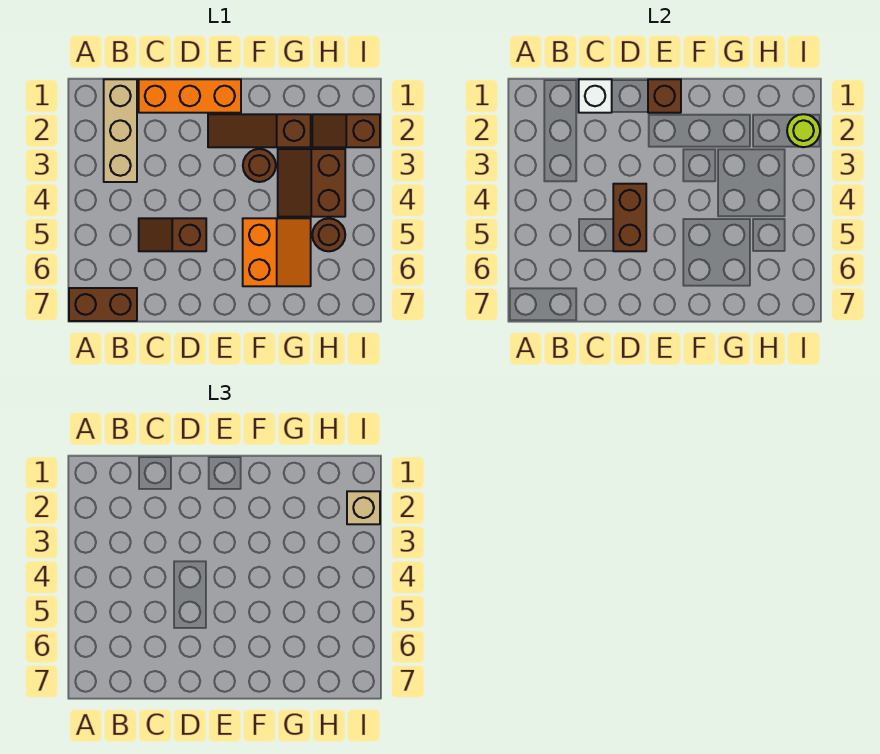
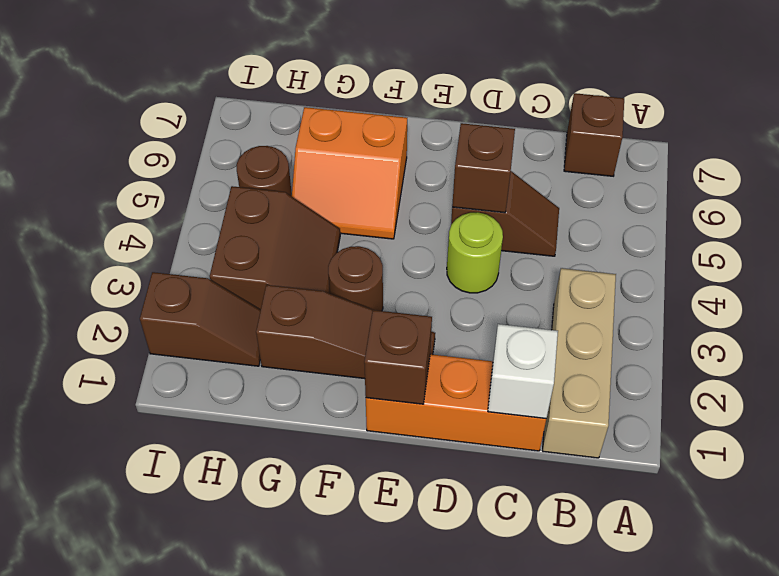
brown brick A7:B7 level 1 -> brown brick B7 level 1
brown brick D4:D5 level 2 -> brown brick D5 level 2
orange slope F5:G6 level 1 top F -> orange slope F5:G6 level 1 top 6
lime round brick I2 level 2 -> lime round brick D4 level 1
tan brick I2 level 3 -> none

